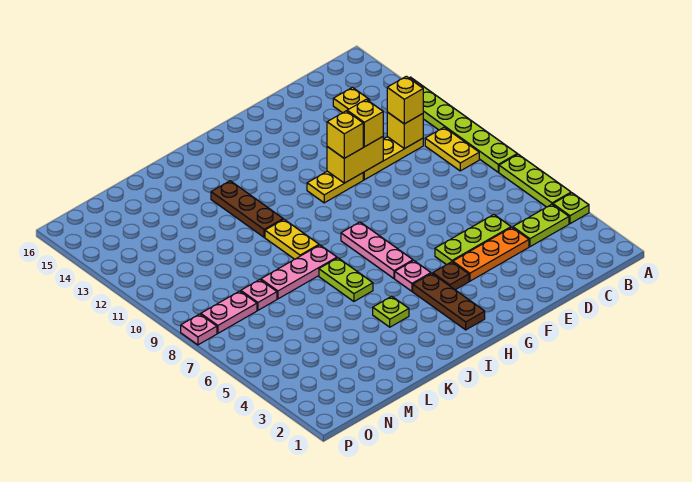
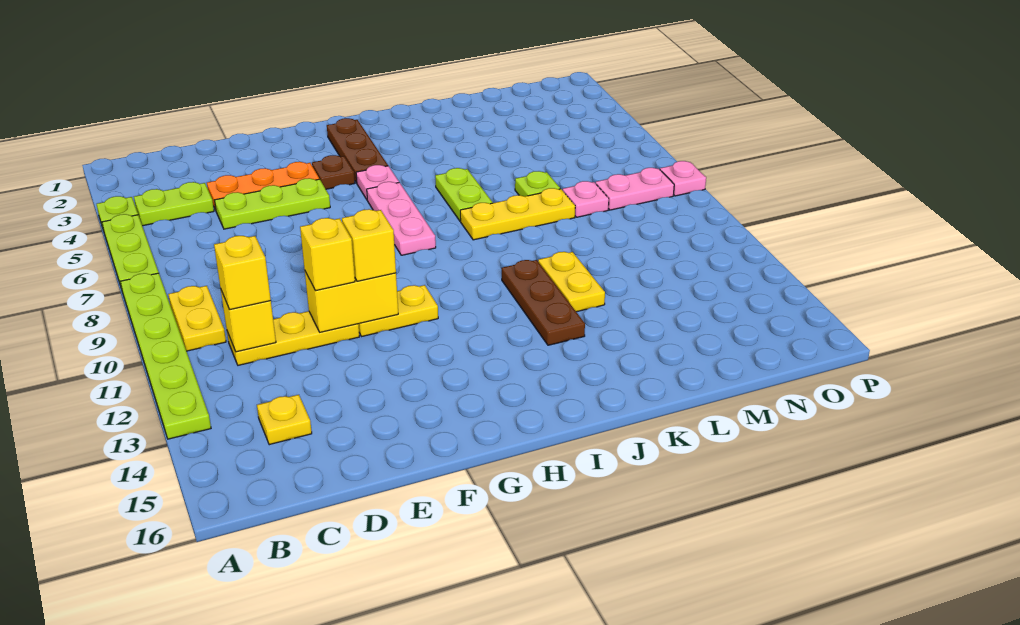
lime plate J4 level 1 -> lime plate L7 level 1
pink plate J8:L8 level 1 -> yellow plate J8:L8 level 1
yellow plate J9:J10 level 1 -> yellow plate K11:K12 level 1

